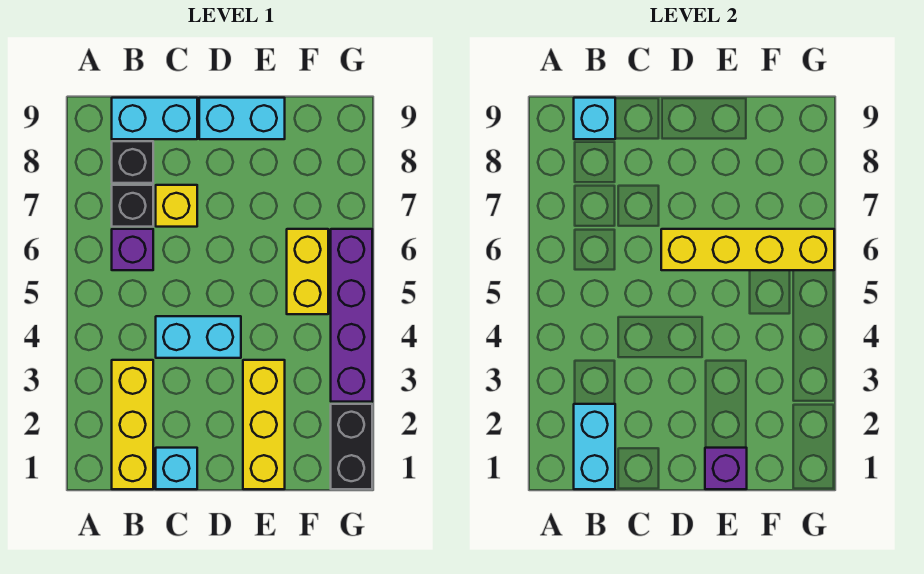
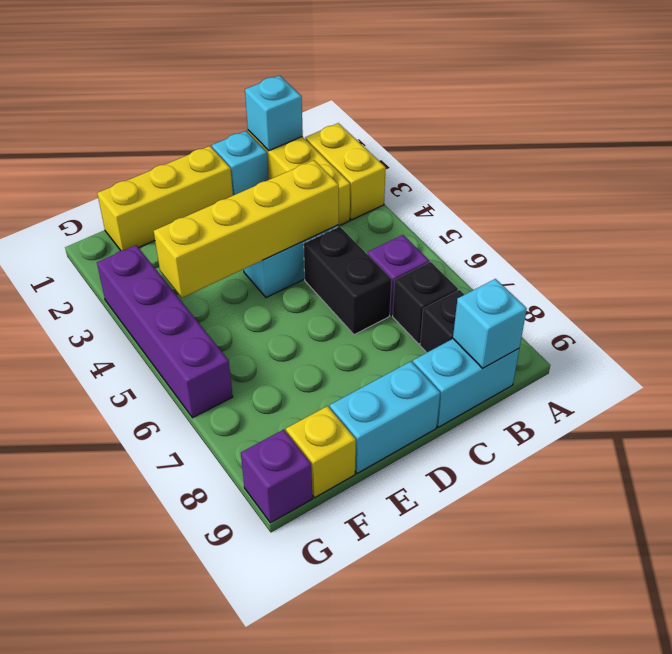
cyan brick B1:B2 level 2 -> cyan brick B1 level 2
yellow brick C7 level 1 -> yellow brick F9 level 1
yellow brick D6:G6 level 2 -> yellow brick C4:F4 level 2
yellow brick E1:E3 level 1 -> yellow brick D1:F1 level 1
purple brick E1 level 2 -> purple brick G9 level 1
yellow brick F5:F6 level 1 -> yellow brick A2:A3 level 1
black brick G1:G2 level 1 -> black brick C5:C6 level 1

